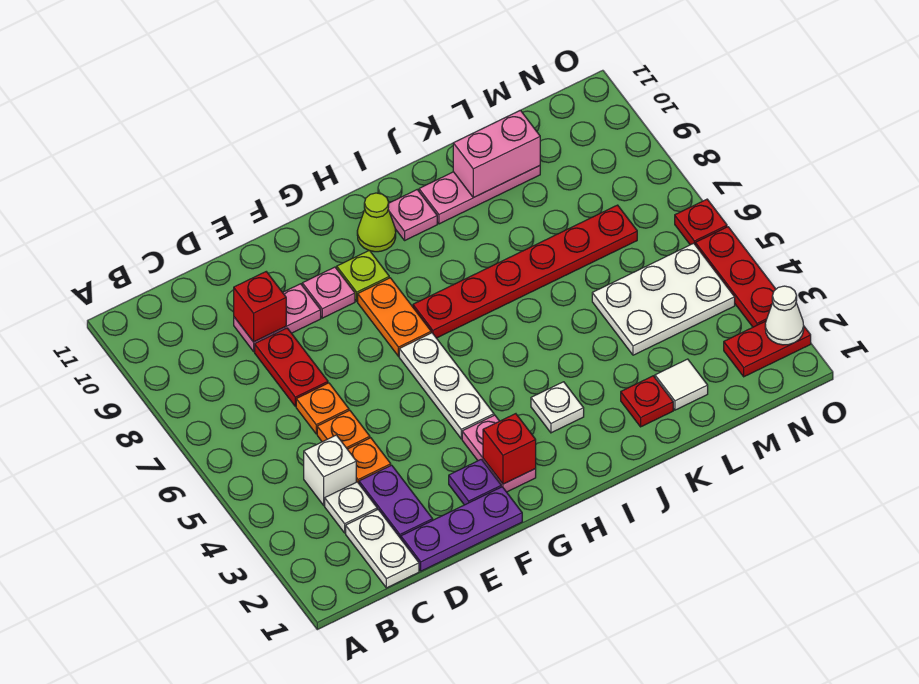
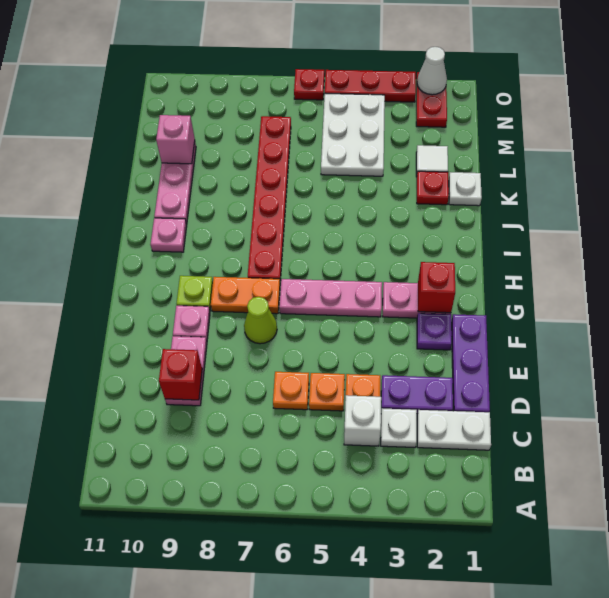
red plate D7:D8 level 1 -> none
white plate G4:G6 level 1 -> pink plate G4:G6 level 1
lime cone H10 level 1 -> lime cone F7 level 1
white plate I3 level 1 -> white plate K1 level 1
pink brick K10:L10 level 2 -> pink brick L10 level 2

